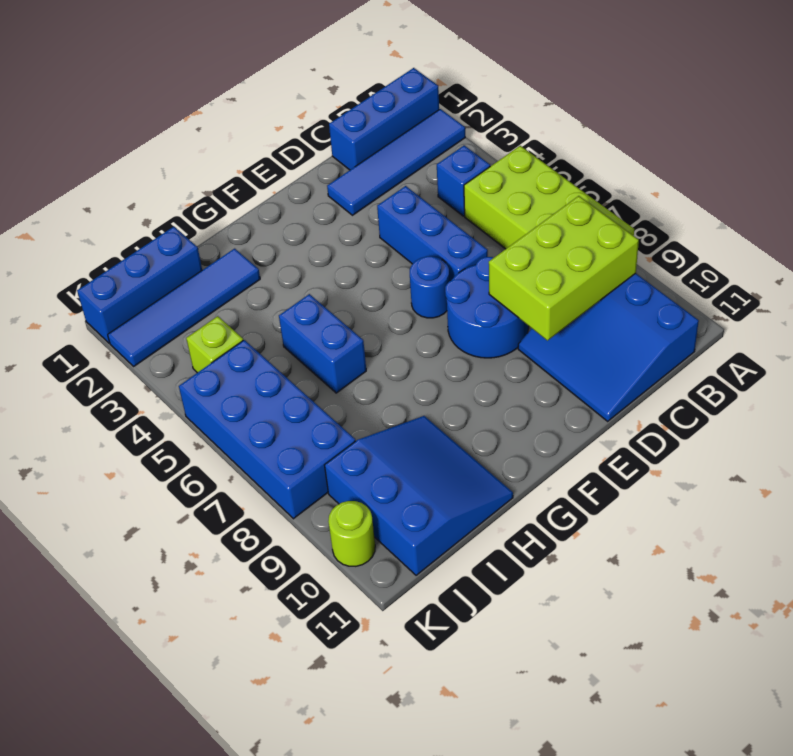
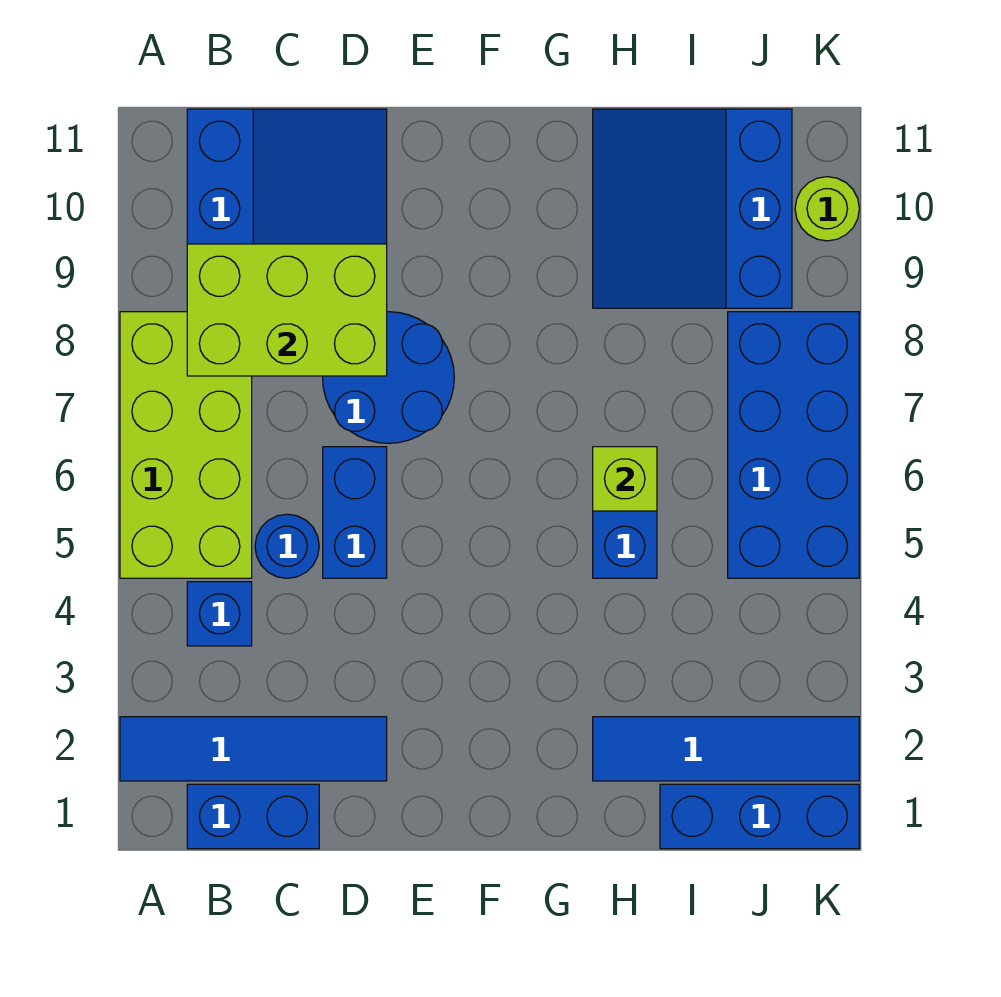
blue brick A1:C1 level 1 -> blue brick B1:C1 level 1
blue brick D4:D6 level 1 -> blue brick D5:D6 level 1
blue round brick E6 level 1 -> blue round brick C5 level 1
lime brick J4 level 1 -> lime brick H6 level 2

